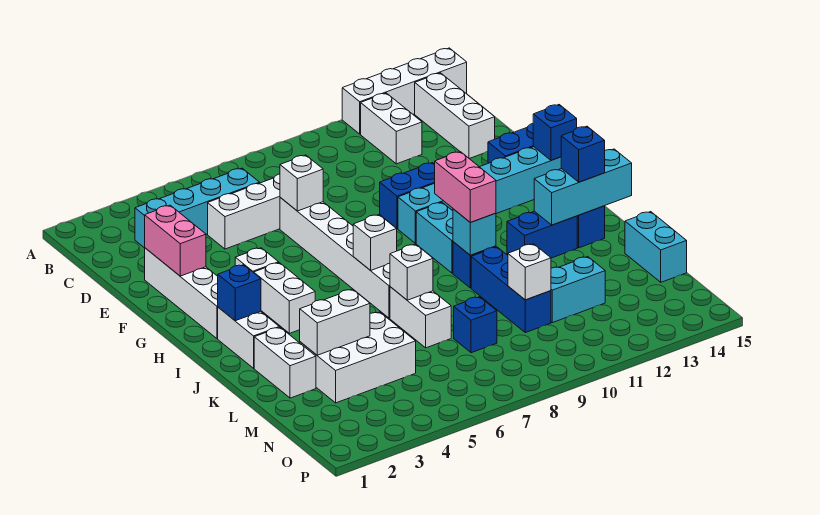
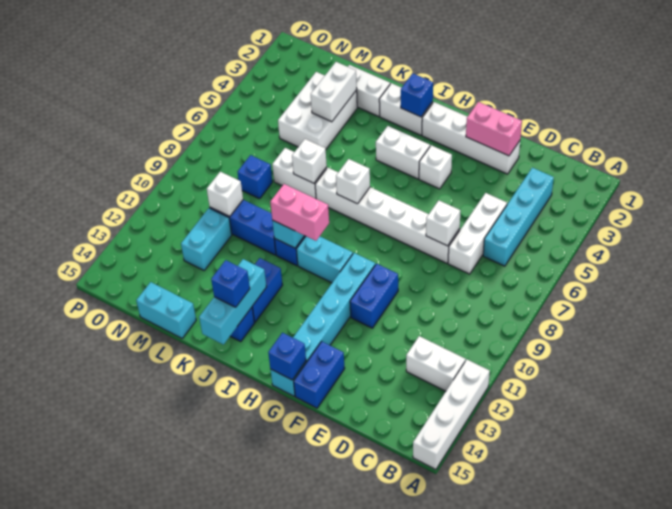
white brick B14:D14 level 1 -> none

